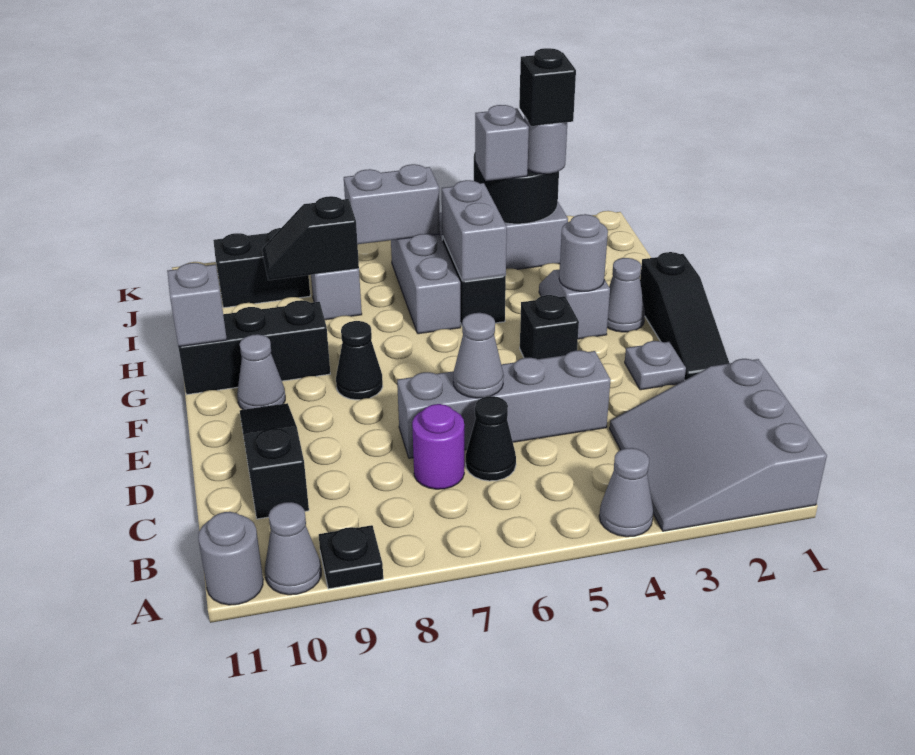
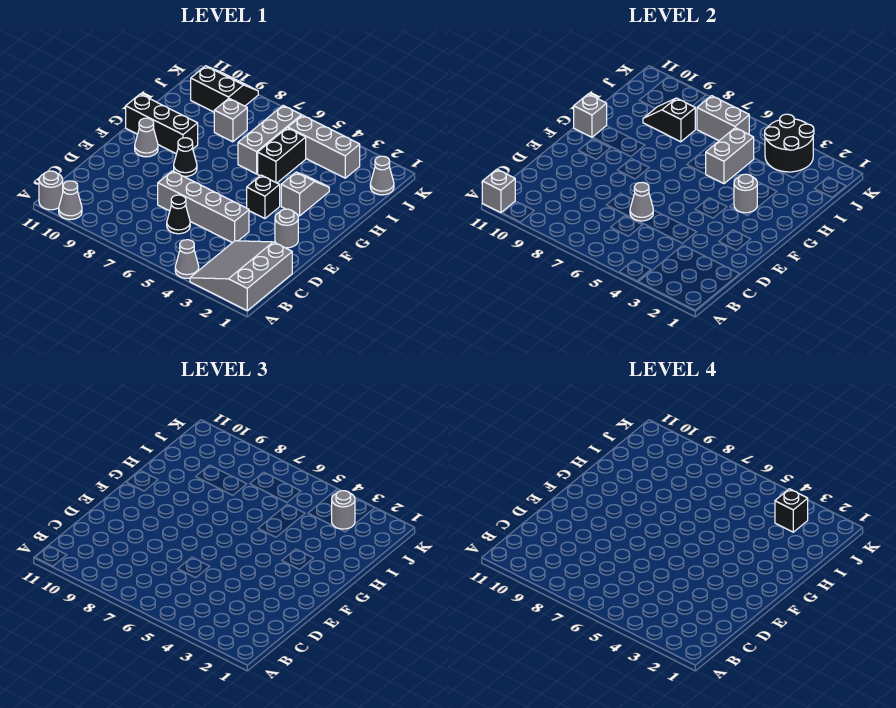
black plate A9 level 1 -> none
purple round brick C7 level 1 -> none
black slope C10:E10 level 1 top C -> none
black slope E1:G1 level 1 top G -> none
grey plate E2 level 1 -> grey round brick E2 level 1
grey cone G2 level 1 -> grey cone J1 level 1
grey brick J4 level 3 -> grey brick A11 level 2

